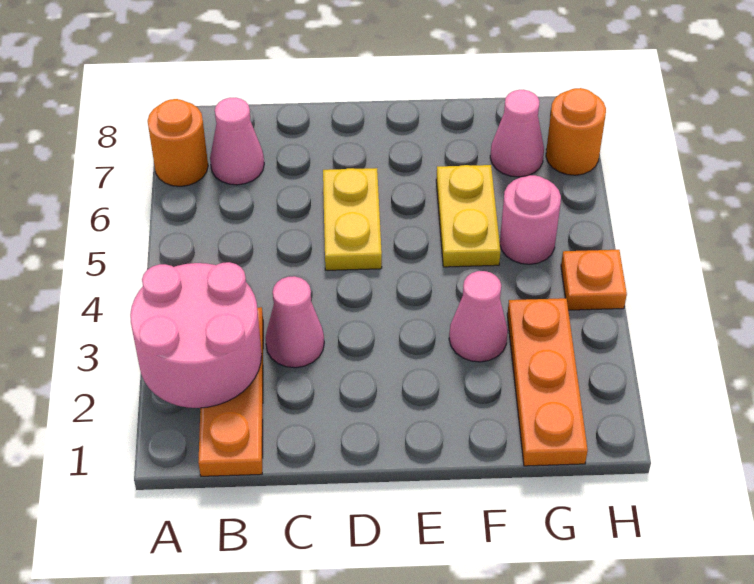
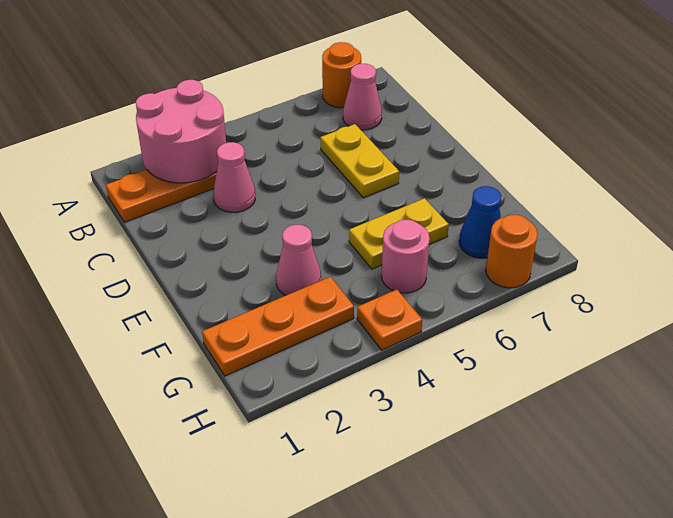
yellow plate D5:D6 level 1 -> yellow plate C6:D6 level 1
pink cone G7 level 1 -> blue cone G7 level 1

